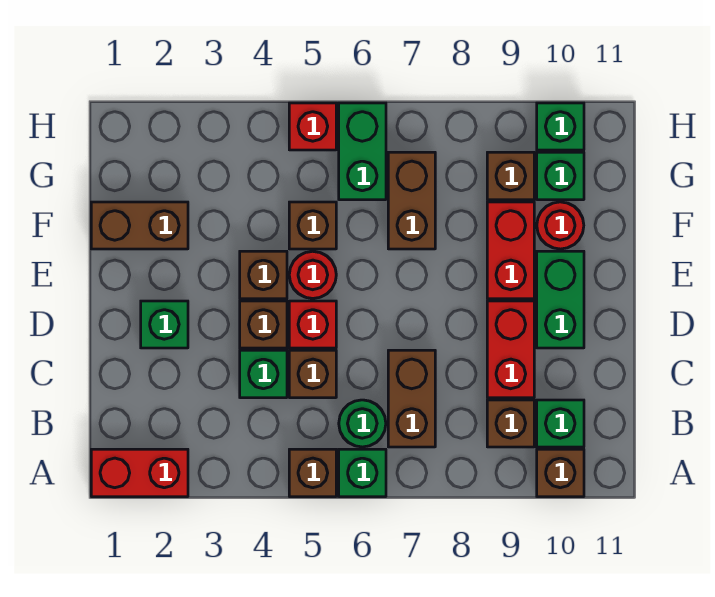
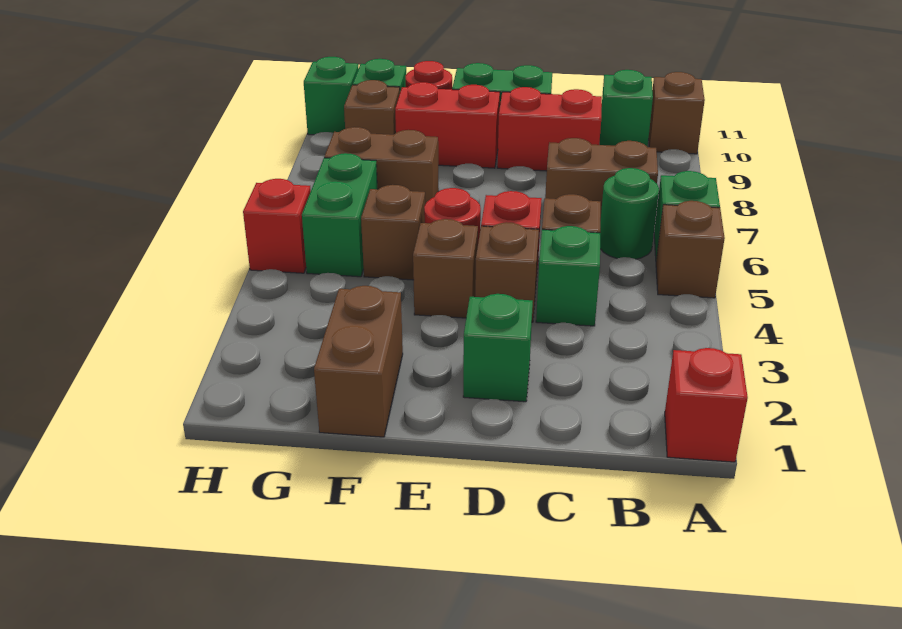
red brick A1:A2 level 1 -> red brick A1 level 1
brown brick B9 level 1 -> none
green brick G6:H6 level 1 -> green brick G5:G6 level 1

